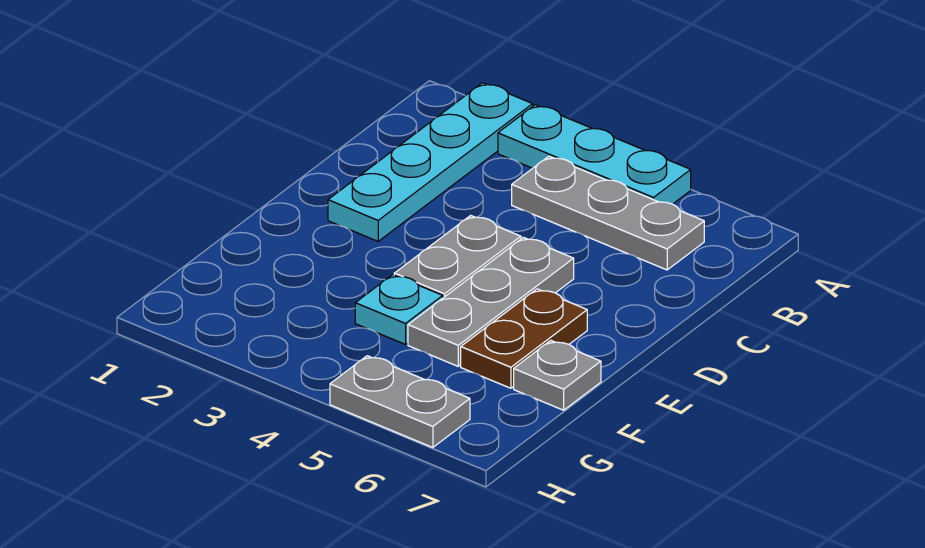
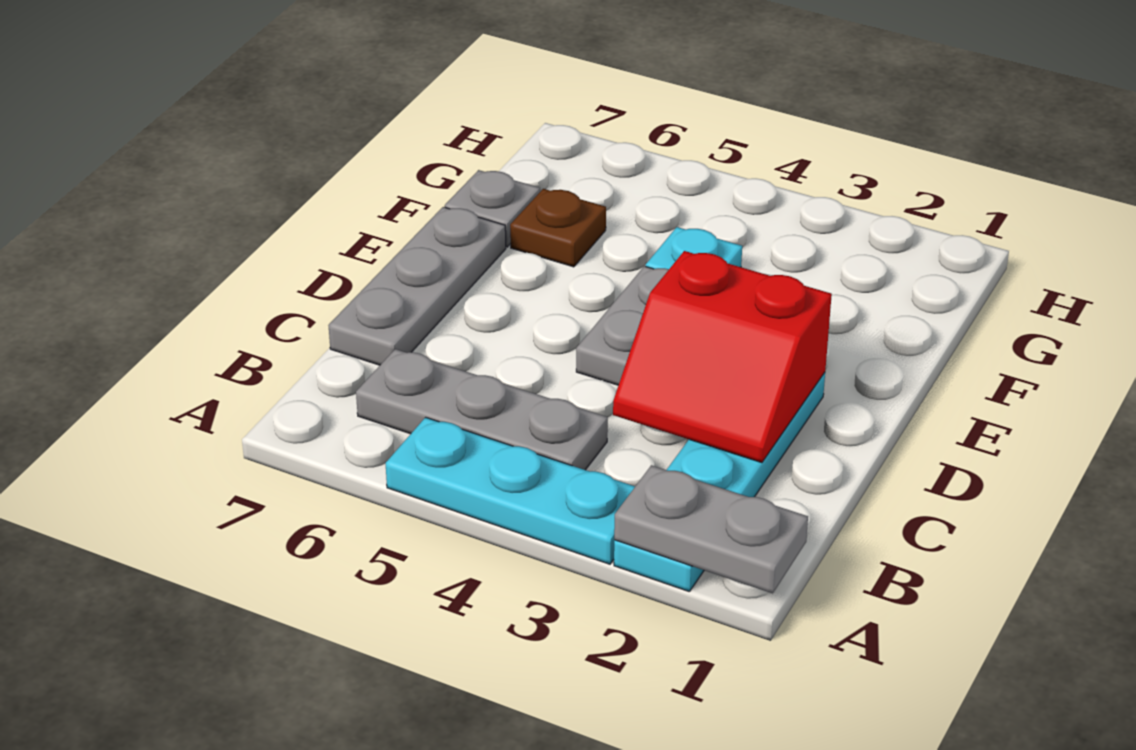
none -> red slope C2:D3 level 2 top D
grey plate D5:F5 level 1 -> grey plate C7:E7 level 1
brown plate E6:F6 level 1 -> brown plate F6 level 1
grey plate H5:H6 level 1 -> grey plate A1:A2 level 2

